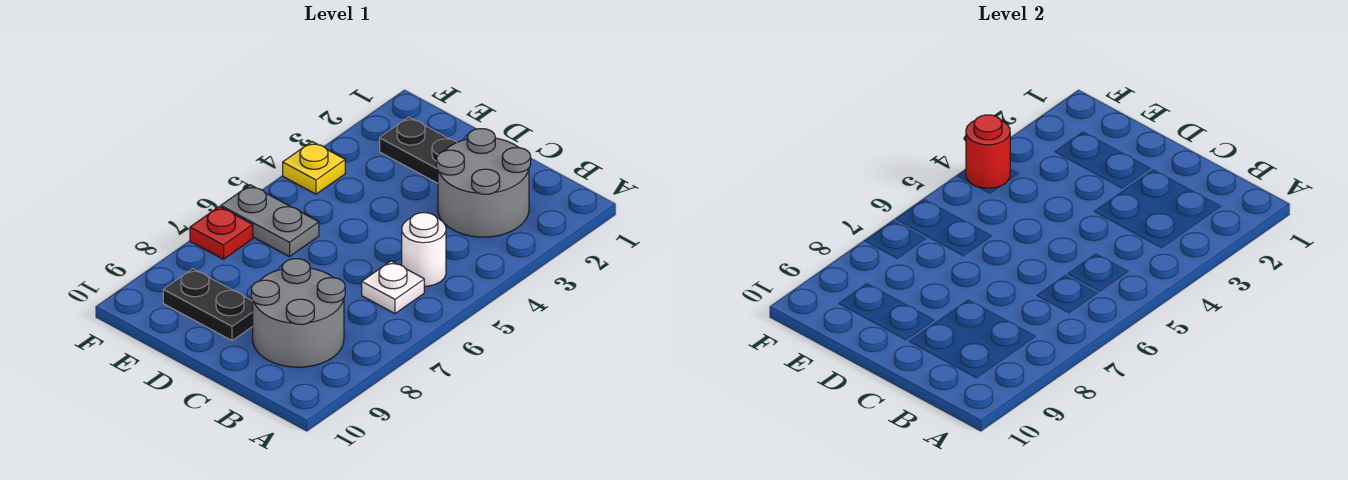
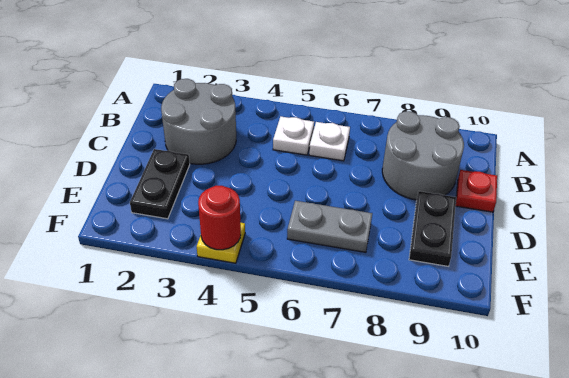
white round brick B5 level 1 -> white plate B5 level 1
grey plate E6:F6 level 1 -> grey plate E6:E7 level 1
red plate F7 level 1 -> red plate C10 level 1

